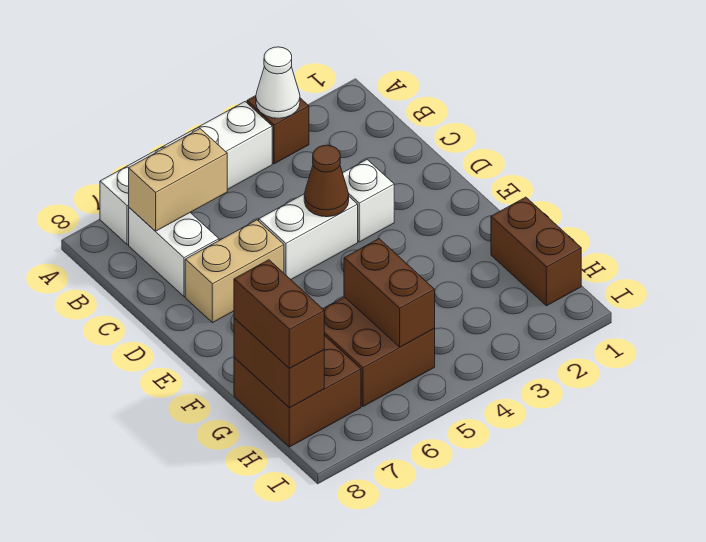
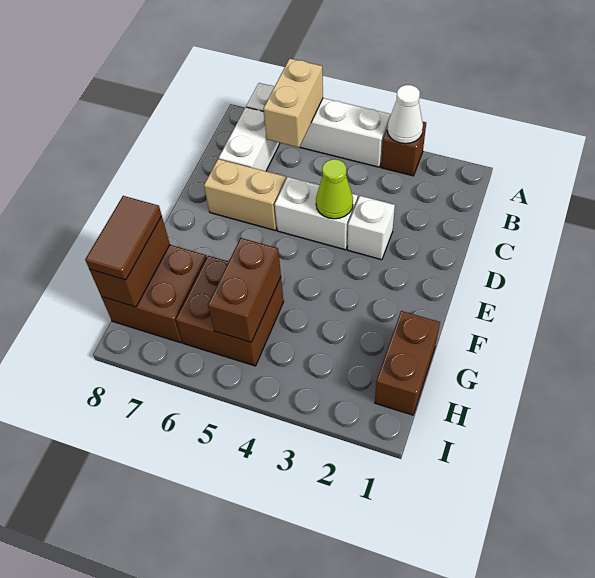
tan brick B6:B7 level 2 -> tan brick A6:B6 level 2
brown cone D4 level 2 -> lime cone D4 level 2
brown brick G8:H8 level 3 -> brown tile G8:H8 level 3

